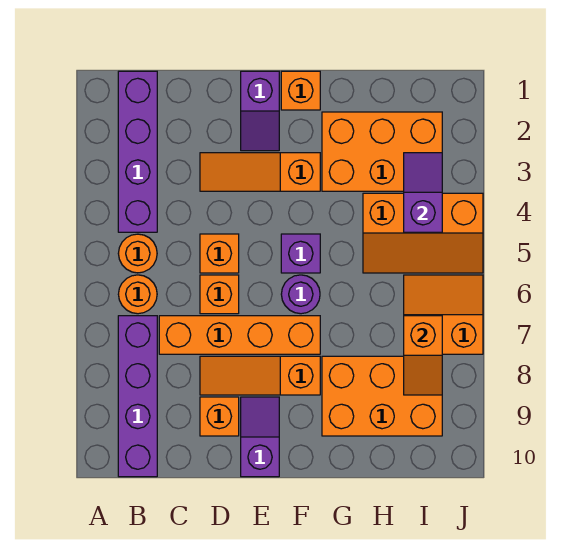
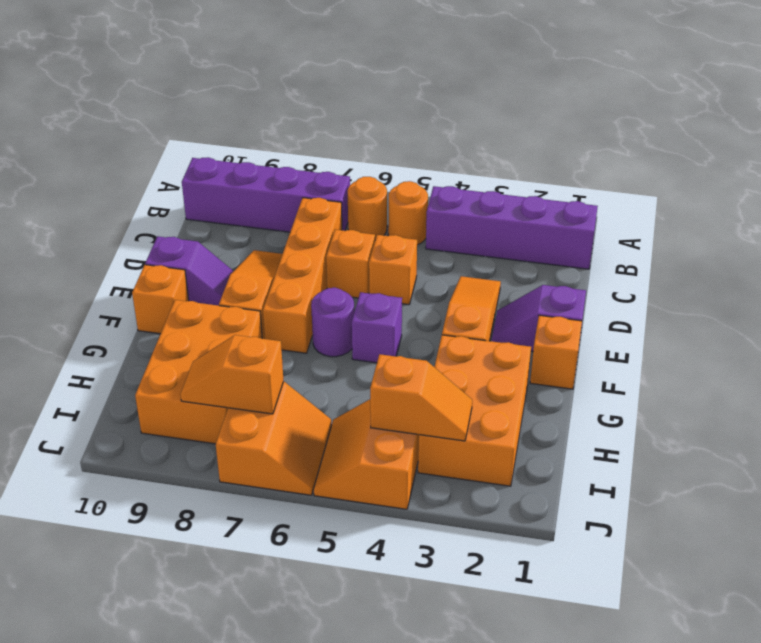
orange brick D9 level 1 -> orange brick F10 level 1
orange slope H4:J5 level 1 top 4 -> orange slope I4:J5 level 1 top 4
purple slope I3:I4 level 2 top 4 -> orange slope I3:I4 level 2 top 4

